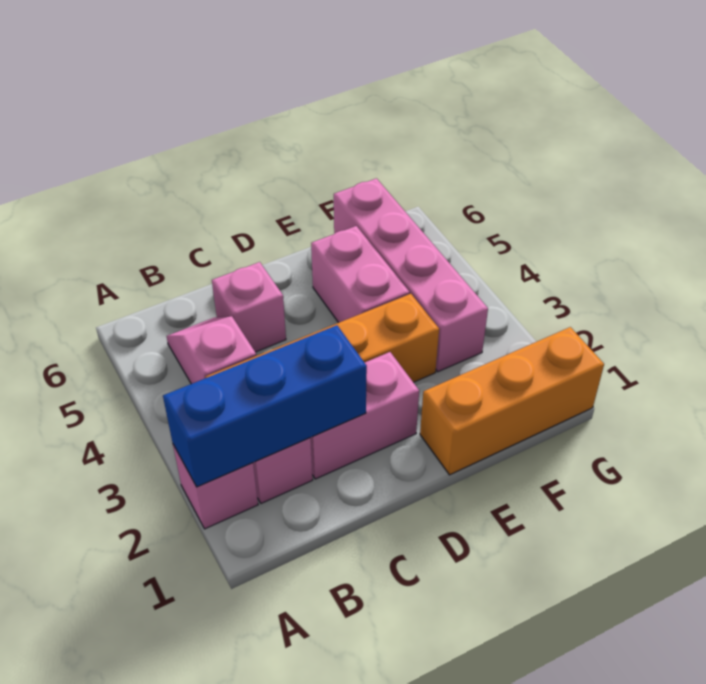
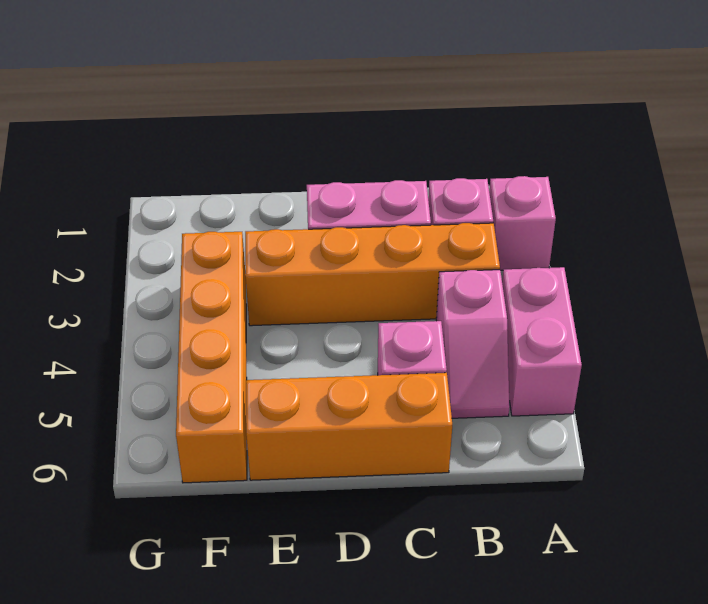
blue brick A2:C2 level 2 -> none
orange brick E1:G1 level 1 -> orange brick C6:E6 level 1
pink brick E4:E5 level 1 -> pink brick A4:A5 level 1
pink brick F3:F6 level 1 -> orange brick F3:F6 level 1

